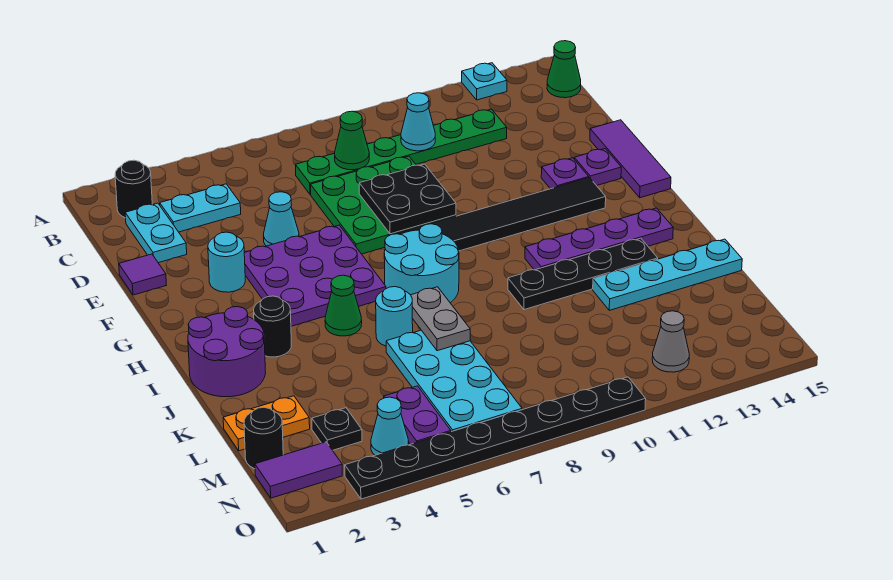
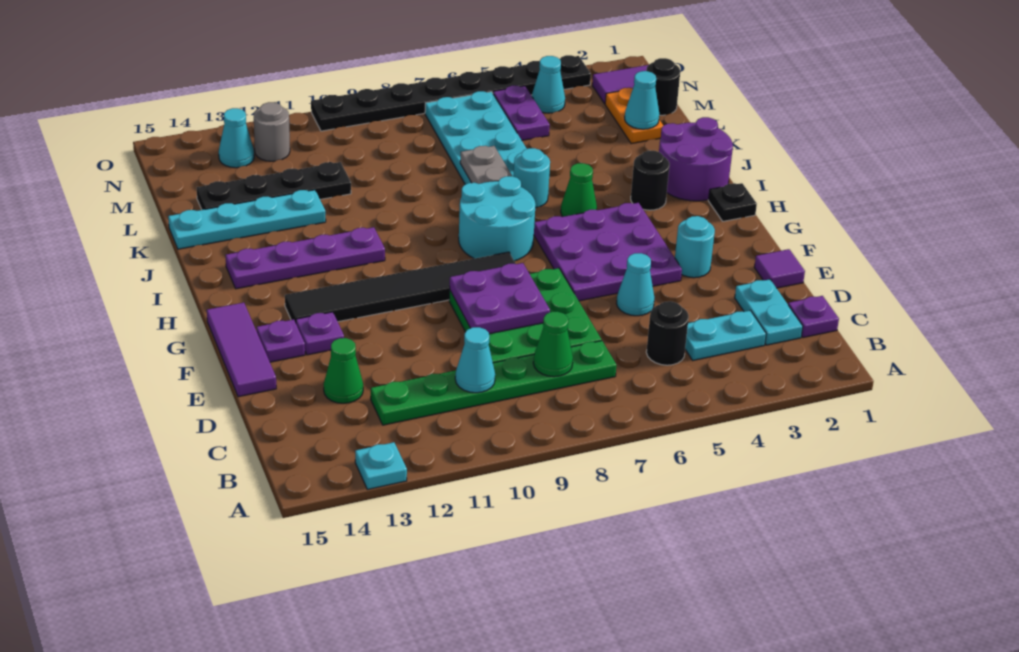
black round brick B2 level 1 -> black round brick C5 level 1
green cone B15 level 1 -> green cone D13 level 1
none -> purple plate C1 level 1
black plate E8:F9 level 2 -> purple plate E8:F9 level 2
black plate J10:J13 level 1 -> black plate L11:L14 level 1
orange plate L1:L2 level 1 -> orange plate L2:M2 level 1
none -> cyan cone L2 level 2
black plate M3 level 1 -> black plate H1 level 1
grey cone N12 level 1 -> grey round brick N12 level 1
none -> cyan cone N13 level 1

